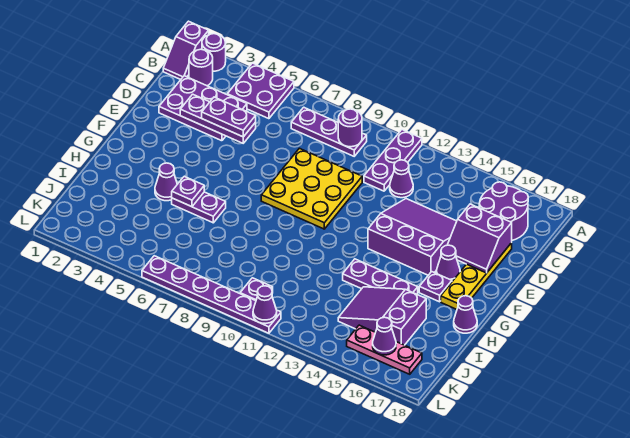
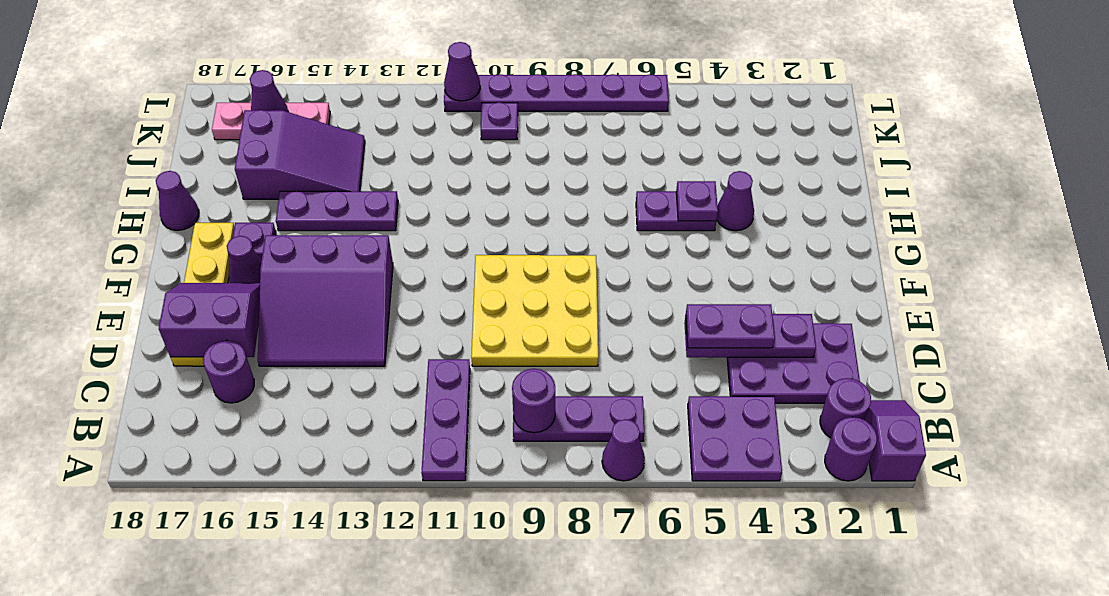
purple round brick B16:C17 level 1 -> purple round brick C16 level 1
purple cone C12 level 1 -> purple cone A7 level 1

